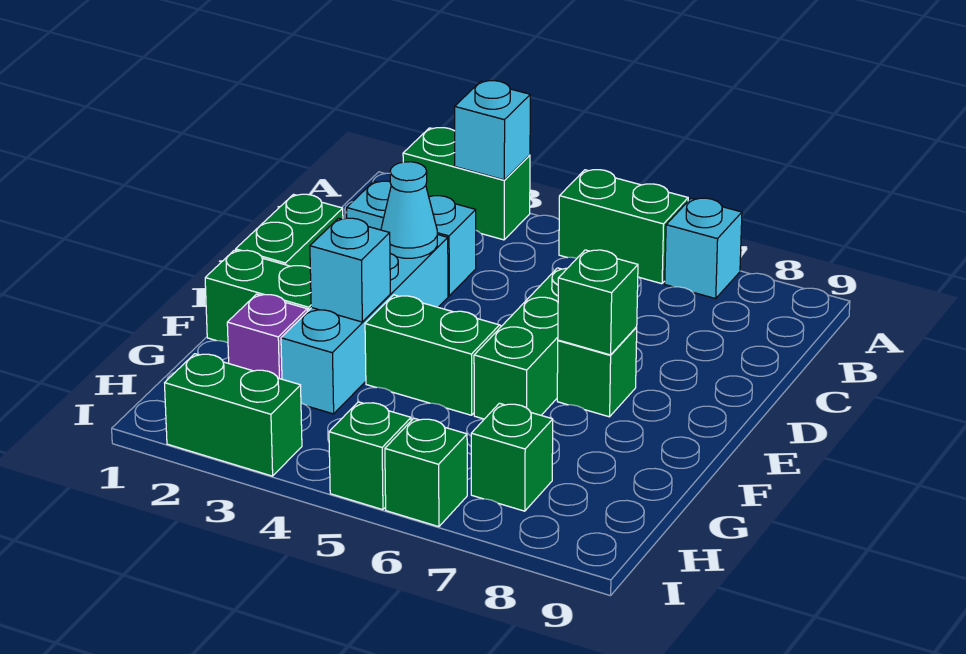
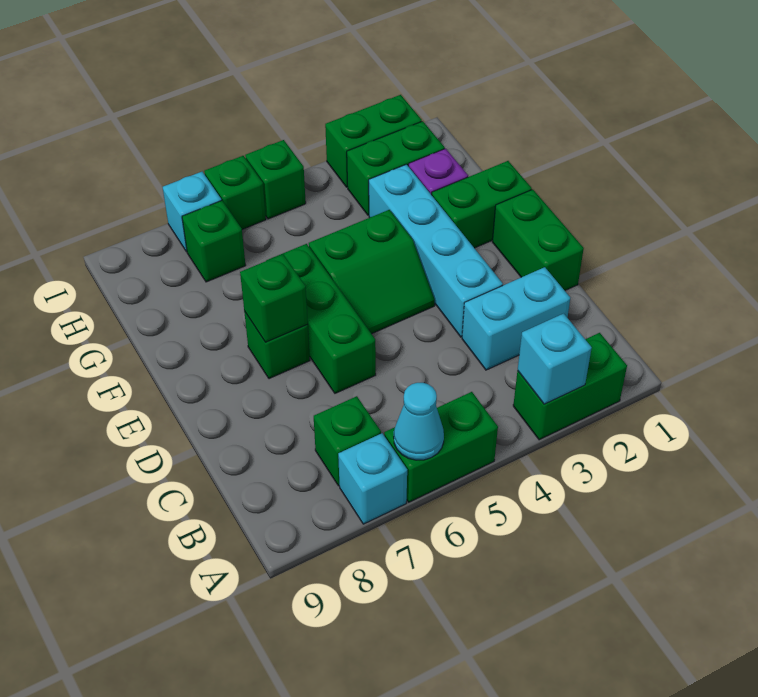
none -> green brick B7 level 1
cyan cone D3 level 2 -> cyan cone A6 level 2
cyan brick F3 level 2 -> cyan brick I7 level 1
none -> green brick H2:H3 level 1

